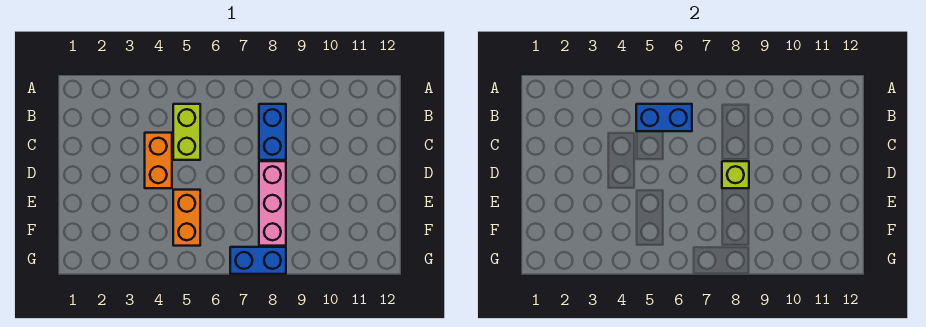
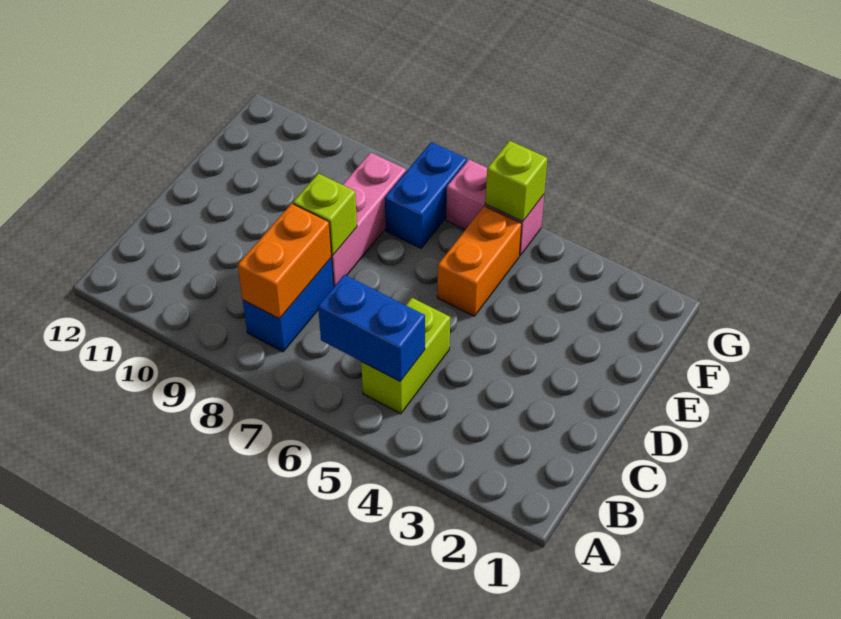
orange brick C4:D4 level 1 -> orange brick B8:C8 level 2
none -> pink brick G5:G6 level 1
none -> lime brick G5 level 2
blue brick G7:G8 level 1 -> blue brick F7:G7 level 1

